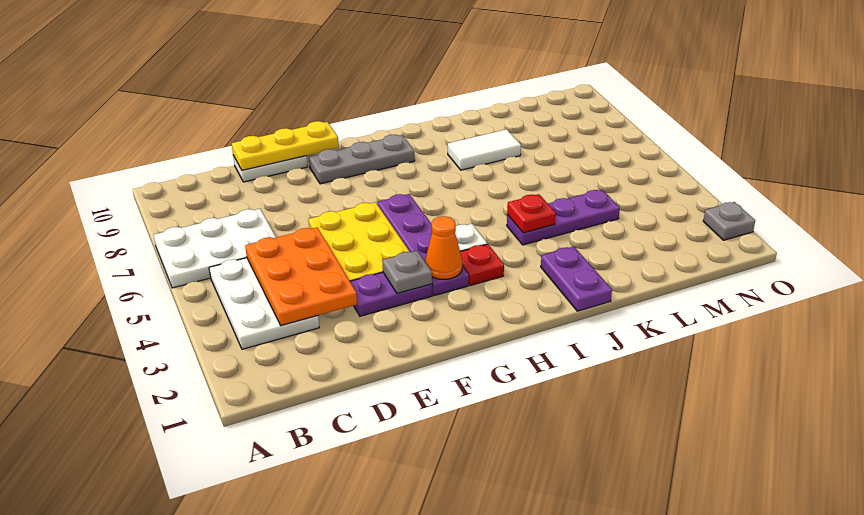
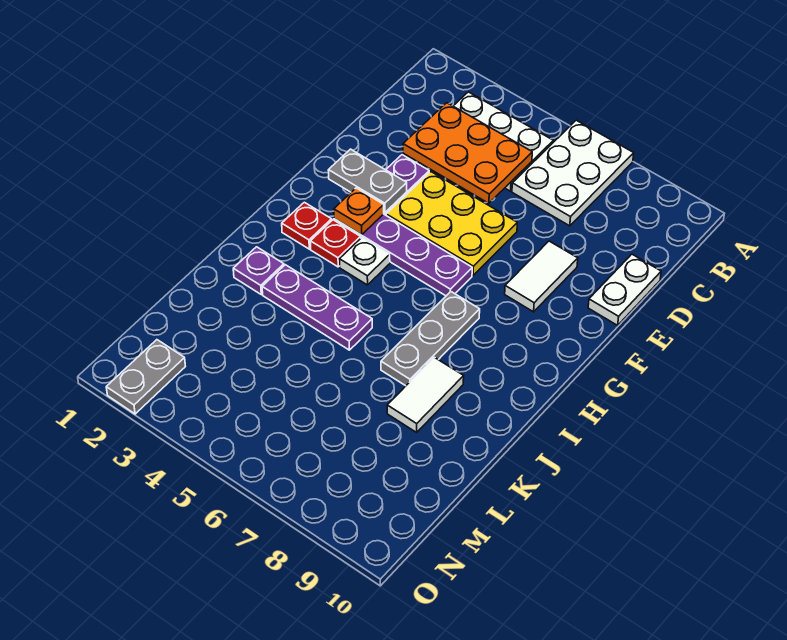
yellow plate D10:F10 level 2 -> none
none -> white tile E8:F8 level 1
grey plate F3 level 2 -> grey plate F2:F3 level 2
grey plate F9:H9 level 1 -> grey plate H7:J7 level 1
orange cone G3 level 2 -> orange plate G3 level 2
purple plate J1:J2 level 1 -> purple plate J2 level 1
purple plate J4:L4 level 1 -> purple plate J3:J5 level 1
red plate J4 level 2 -> red plate H2 level 1
grey plate O2 level 1 -> grey plate N2:O2 level 1

